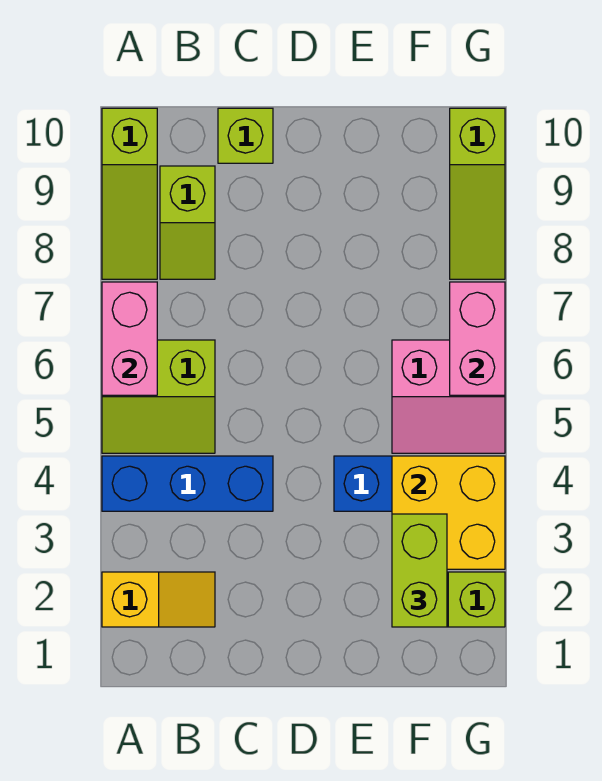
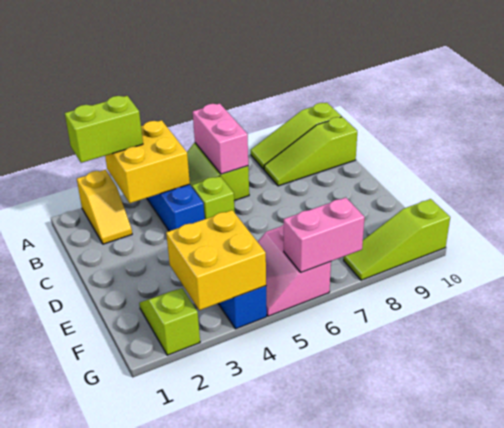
none -> yellow brick A3:B4 level 2
pink brick A6:A7 level 2 -> pink brick A6:B6 level 2
lime slope B8:B9 level 1 top 9 -> lime slope B8:B10 level 1 top 10
lime brick C10 level 1 -> lime brick C5 level 1
lime brick F2:F3 level 3 -> lime brick A2:A3 level 3

